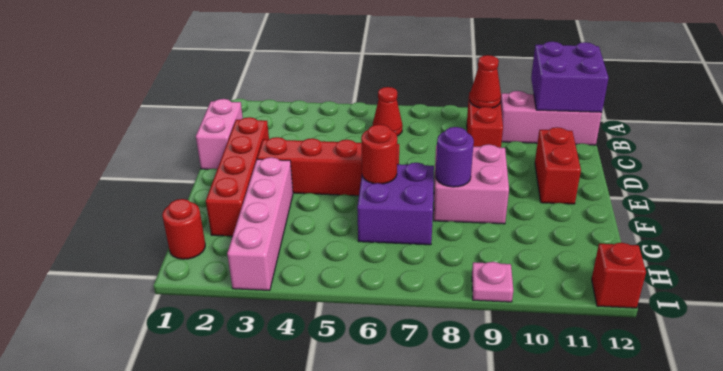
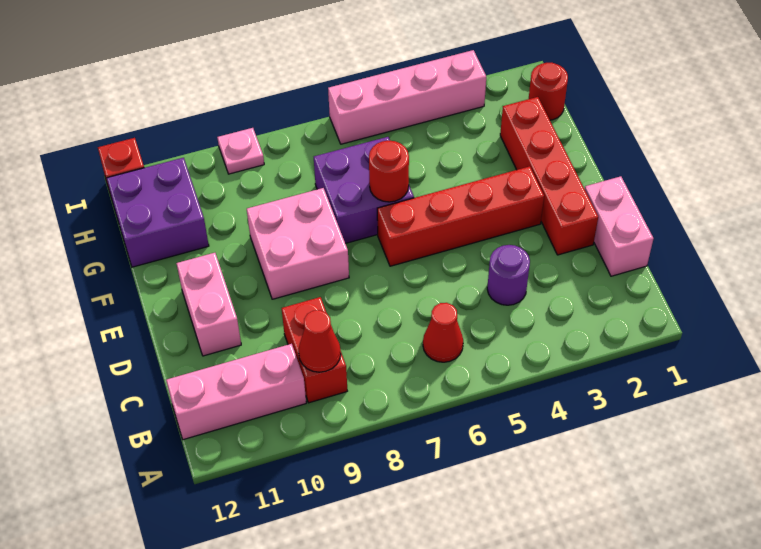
purple brick A11:B12 level 2 -> purple brick G11:H12 level 1
red brick D11:E11 level 1 -> pink brick D11:E11 level 1
pink brick F3:I3 level 1 -> pink brick I3:I6 level 1
purple round brick F8 level 2 -> purple round brick C4 level 1

